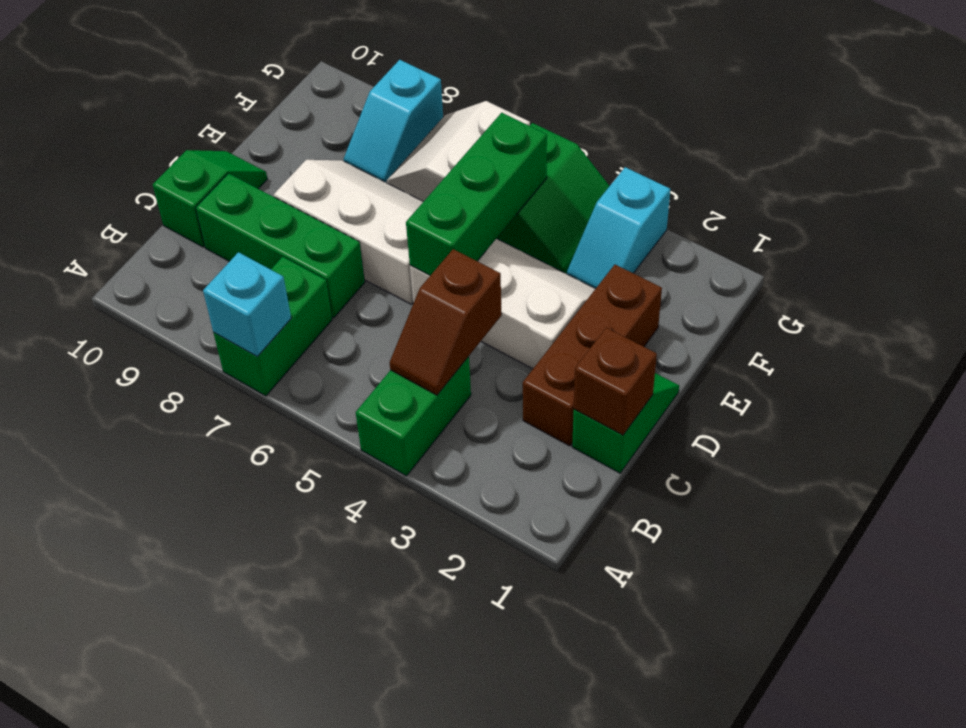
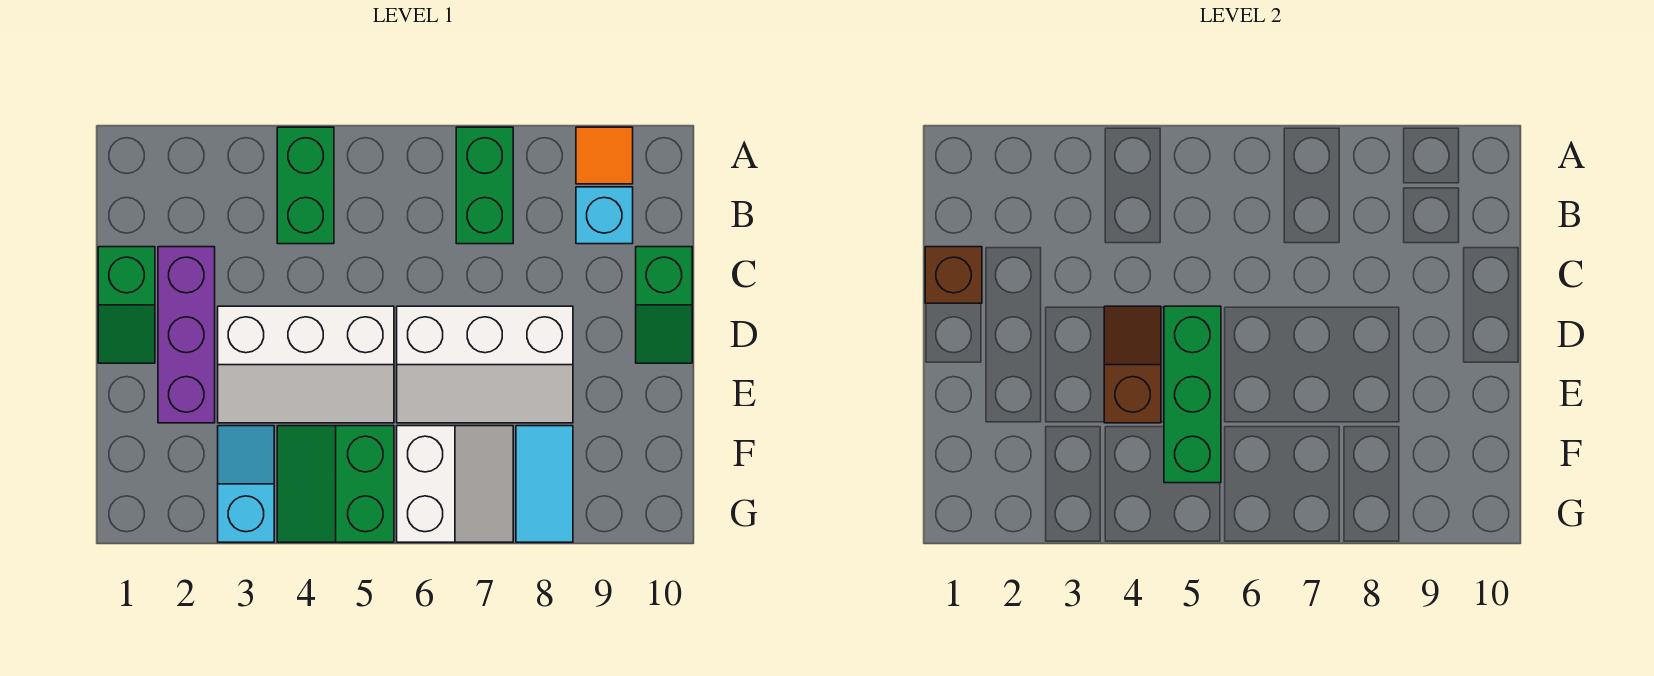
cyan brick A7 level 2 -> cyan brick B9 level 1
none -> orange tile A9 level 1
brown slope B4:C4 level 2 top C -> brown slope D4:E4 level 2 top E
brown brick C2:E2 level 1 -> purple brick C2:E2 level 1
green brick C7:C9 level 1 -> none
cyan slope F8:G8 level 1 top G -> cyan tile F8:G8 level 1

